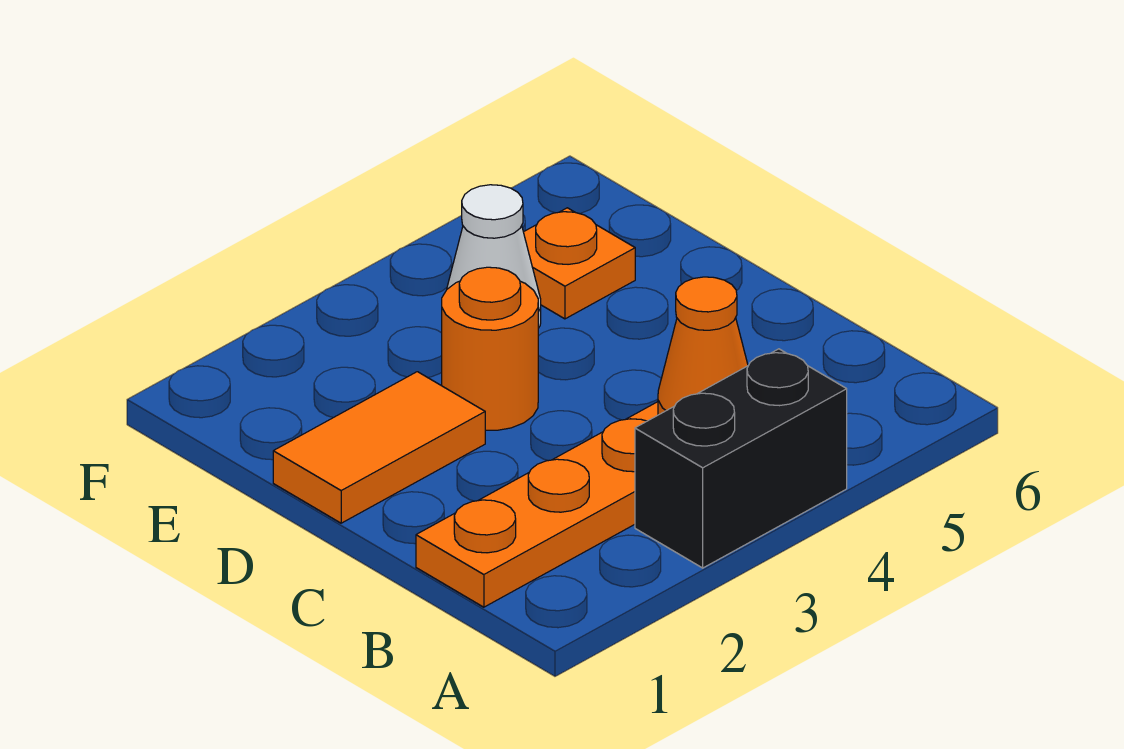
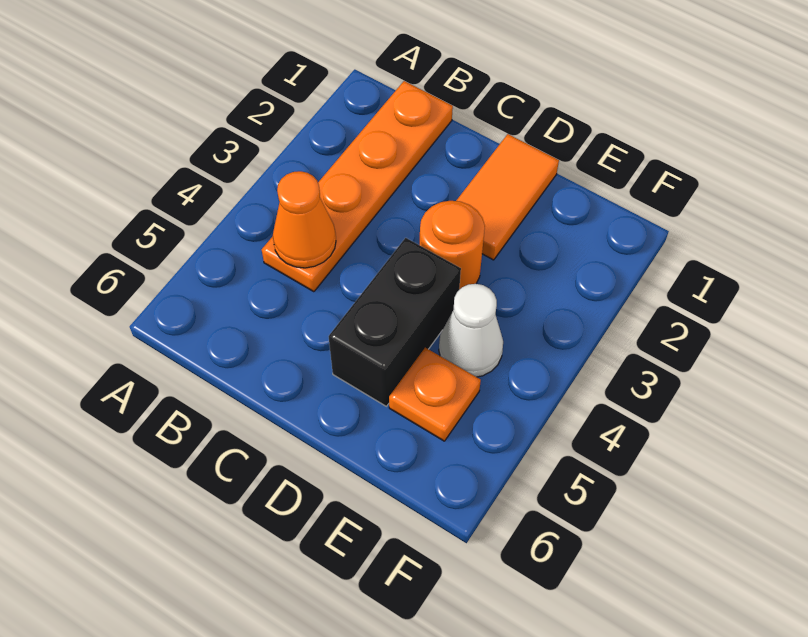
black brick A3:A4 level 1 -> black brick D4:D5 level 1

